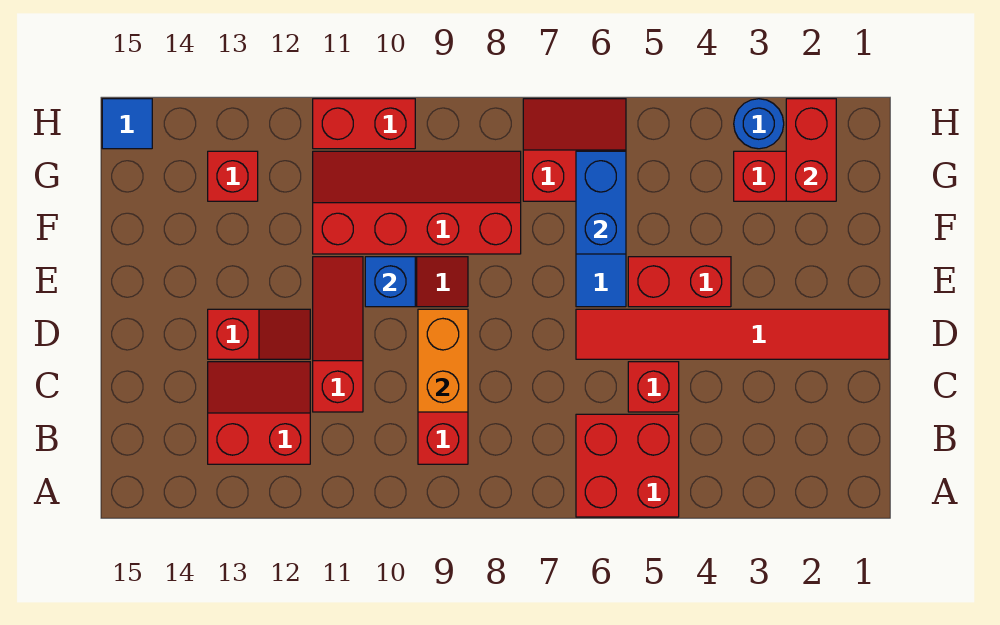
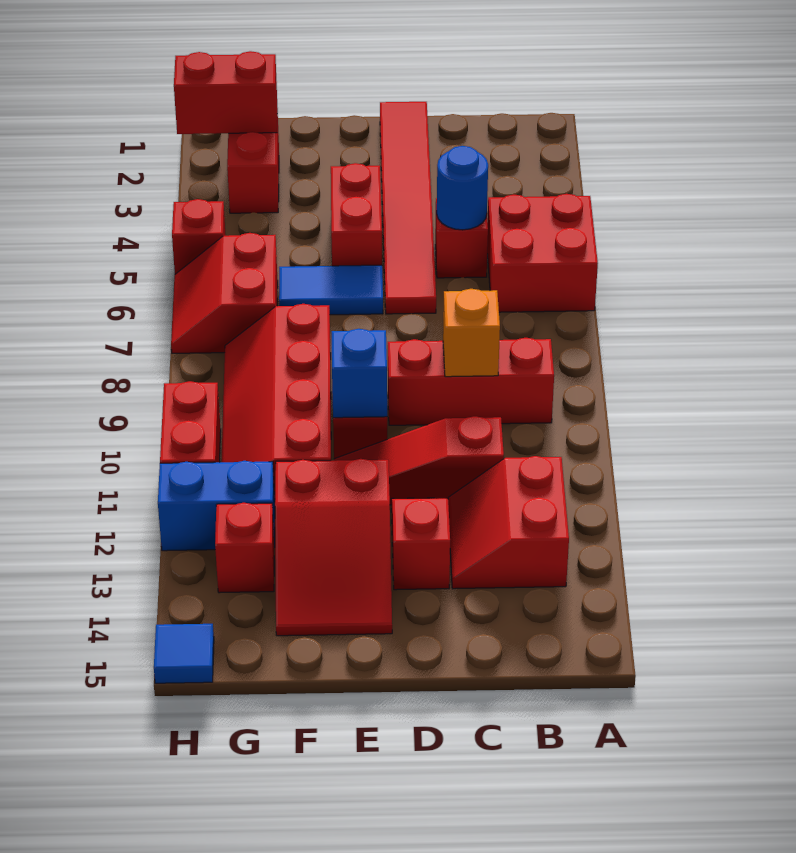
orange brick C9:D9 level 2 -> orange brick C9 level 2
none -> red slope E12:F14 level 1 top 12
blue brick F6:G6 level 2 -> blue brick G12:H12 level 1
blue round brick H3 level 1 -> blue round brick C5 level 2
none -> red brick H5 level 1

